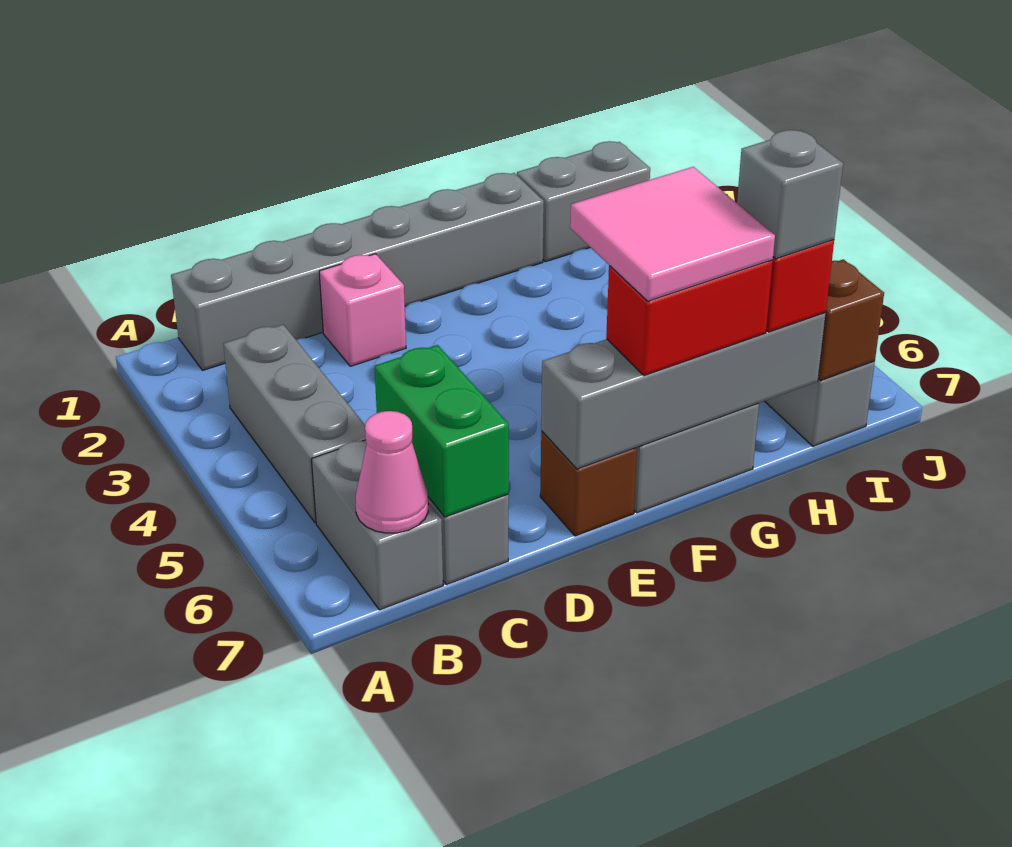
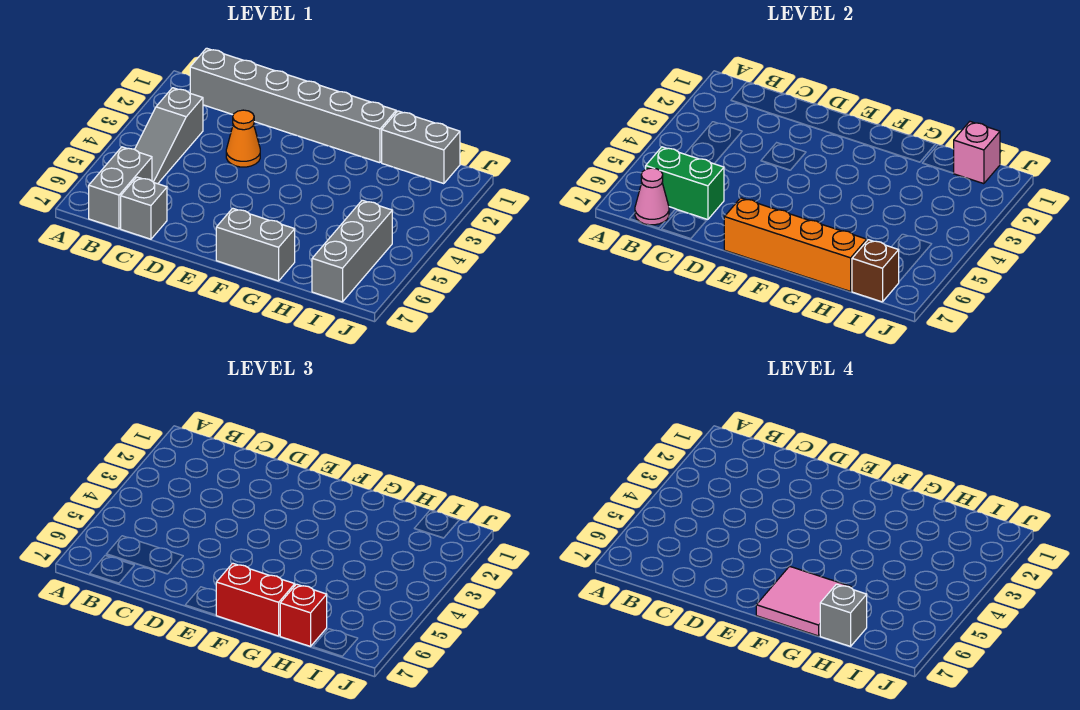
grey brick B3:B5 level 1 -> grey slope B3:B5 level 1 top 3
green brick C6:C7 level 2 -> green brick B6:C6 level 2
pink brick D2 level 1 -> pink brick I1 level 2
none -> orange cone D3 level 1
brown brick E7 level 1 -> none
grey brick E7:H7 level 2 -> orange brick E7:H7 level 2

